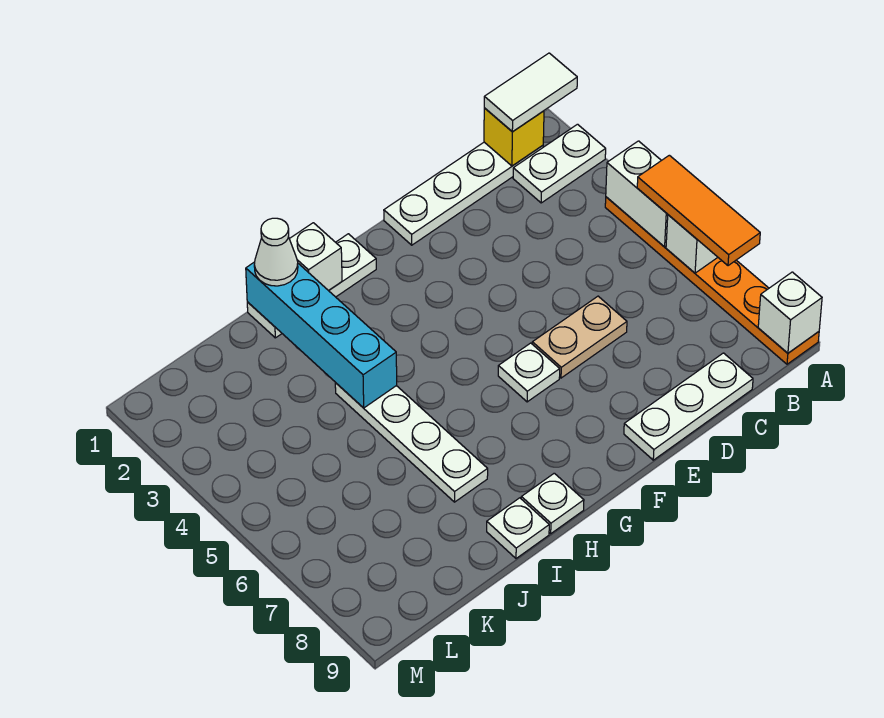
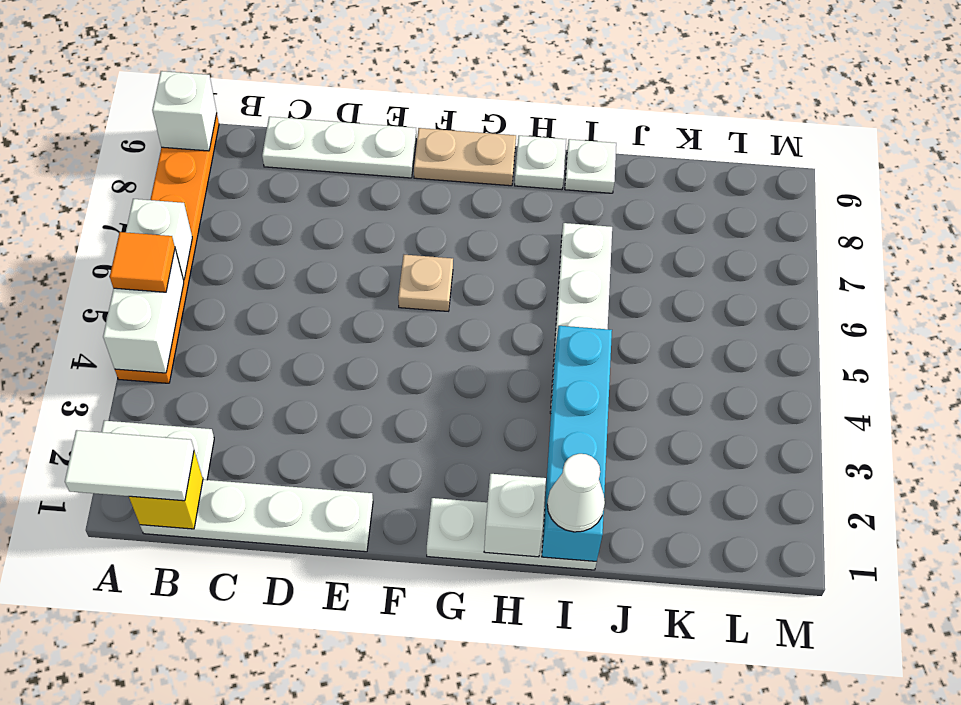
orange tile A5:A7 level 3 -> orange tile A5 level 3
tan plate D6:E6 level 1 -> tan plate F9:G9 level 1
white plate F6 level 1 -> tan plate F6 level 1

